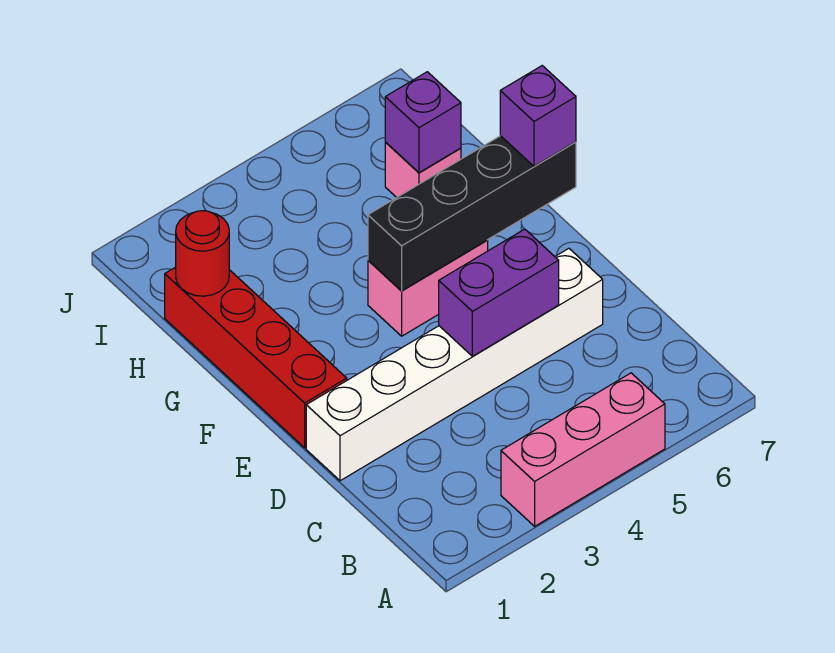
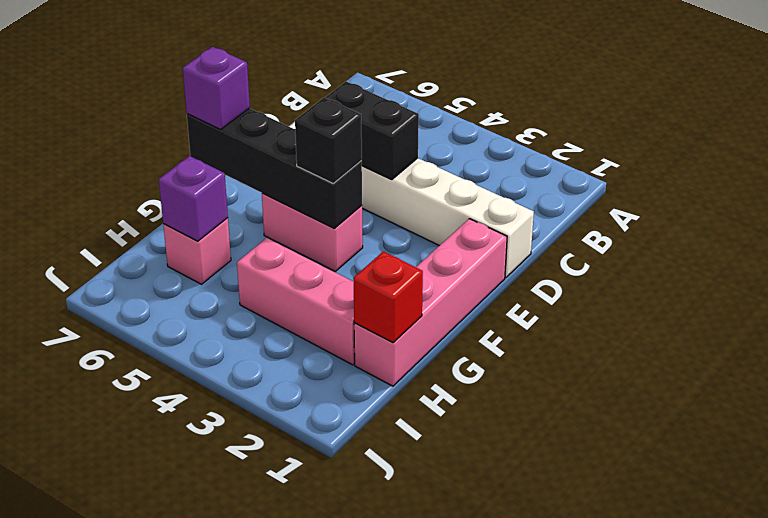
pink brick A3:A5 level 1 -> pink brick H2:H4 level 1
purple brick D4:D5 level 2 -> black brick D4:D5 level 2
red brick E1:H1 level 1 -> pink brick E1:H1 level 1
none -> black brick F4 level 3
red round brick H1 level 2 -> red brick H1 level 2

